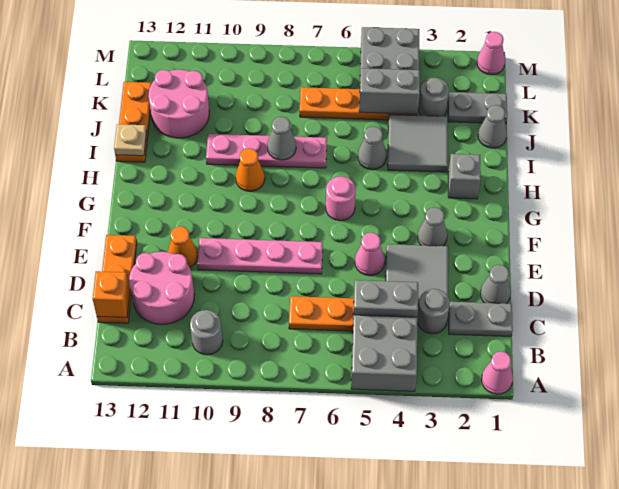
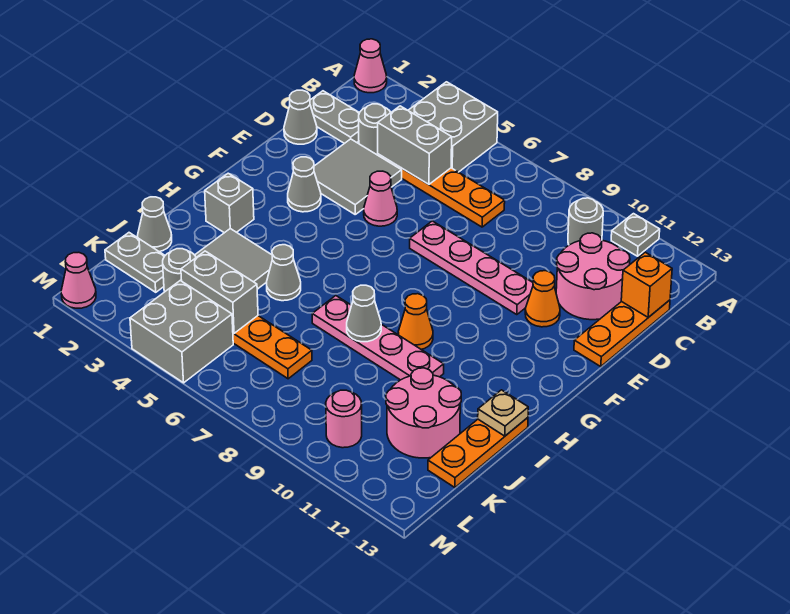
none -> grey plate A11 level 1
pink round brick G6 level 1 -> pink round brick L10 level 1

